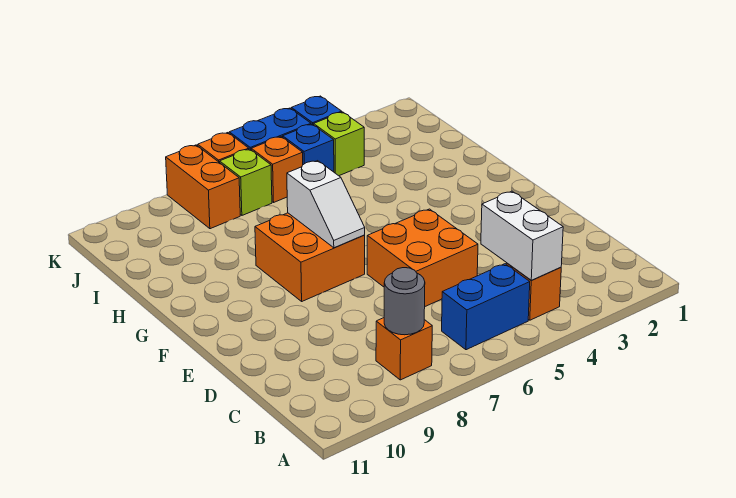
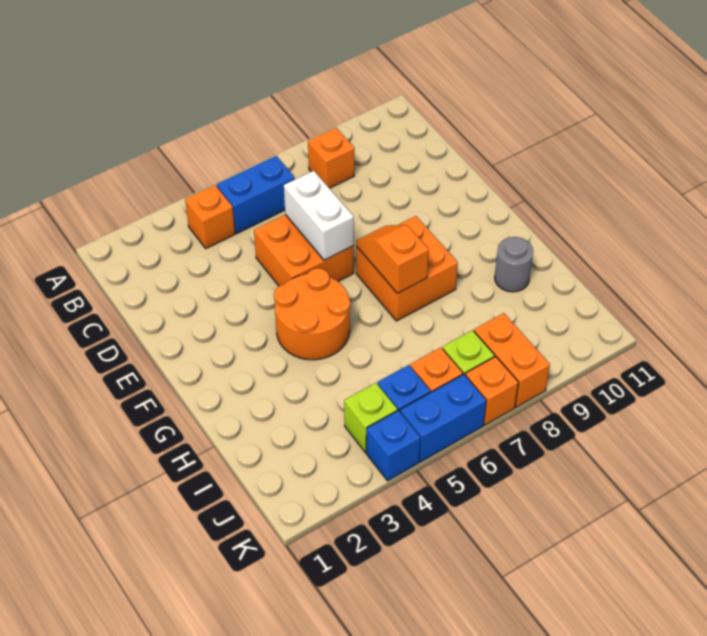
white brick B4:C4 level 2 -> white brick D6:E6 level 2
grey round brick B8 level 2 -> grey round brick H10 level 1
none -> orange round brick F4:G5 level 1
white slope F7:G7 level 2 top G -> orange slope F7:G7 level 2 top G

